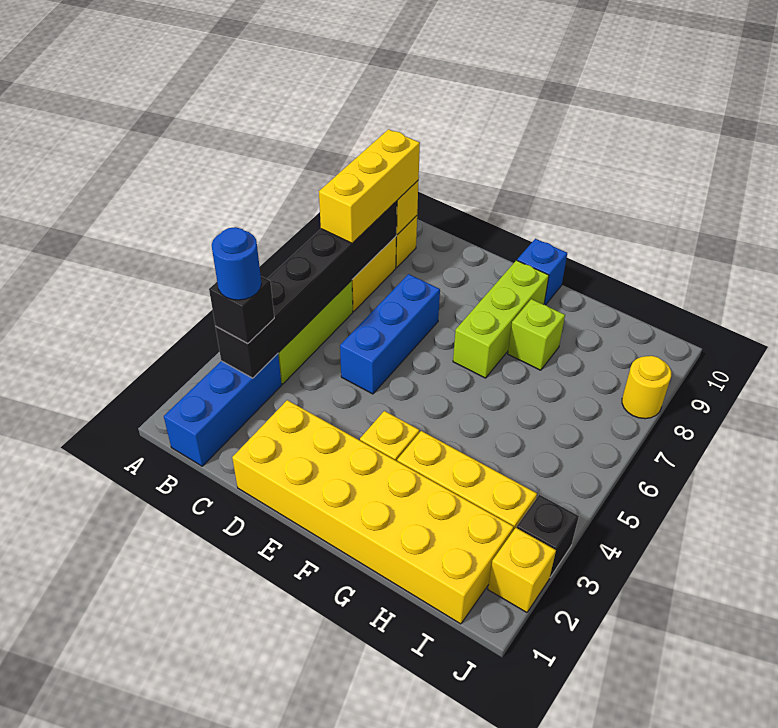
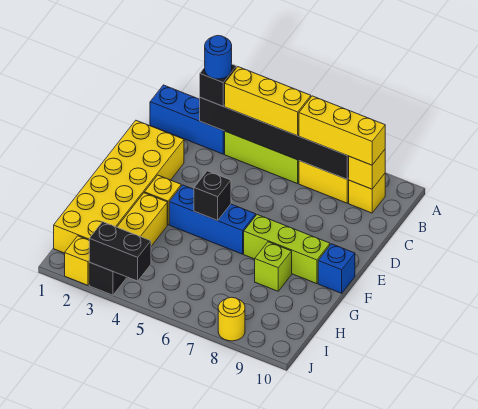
none -> yellow brick B4:B6 level 3
blue brick D5:D7 level 1 -> blue brick F4:F6 level 1
none -> black brick F5 level 2
none -> black brick J3:J4 level 2

